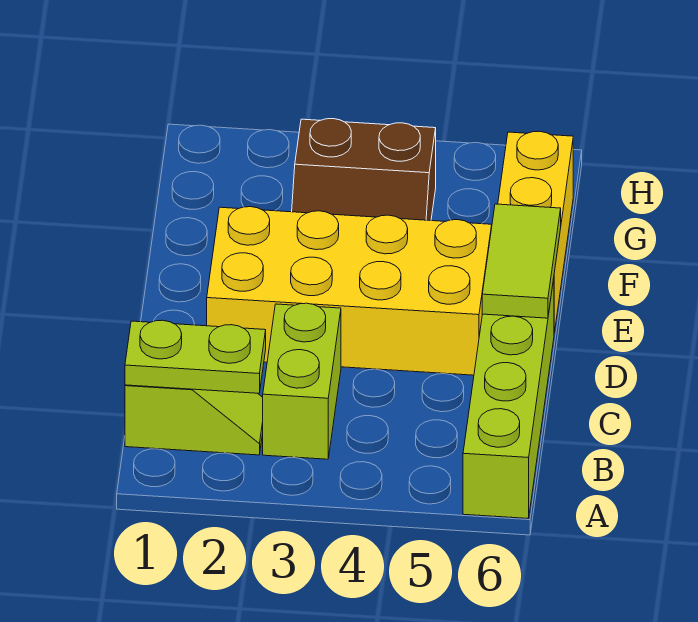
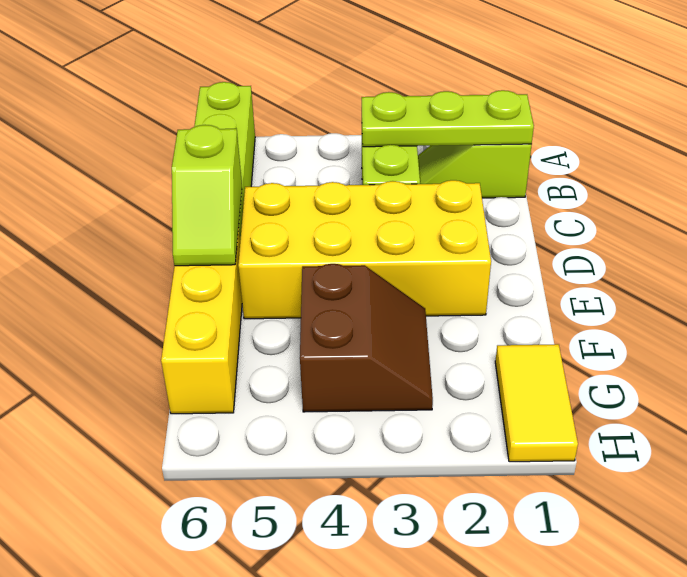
lime plate B1:B2 level 2 -> lime plate B1:B3 level 2
lime tile D6:E6 level 2 -> lime slope D6:E6 level 2 top D
brown slope F3:G4 level 1 top G -> brown slope F3:G4 level 1 top 4
none -> yellow tile G1:H1 level 1

